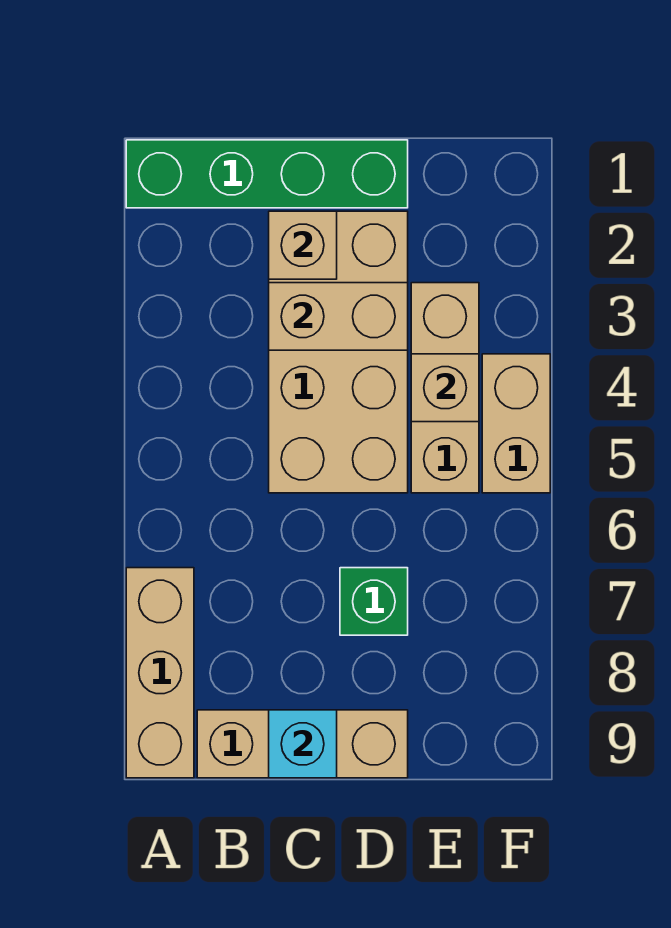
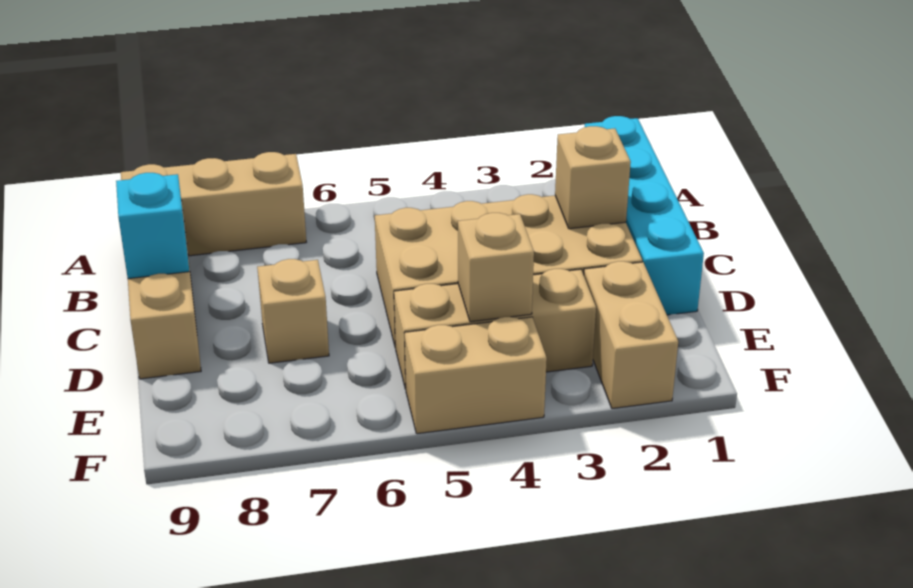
green brick A1:D1 level 1 -> cyan brick A1:D1 level 1
tan brick C3:D3 level 2 -> tan brick E2:F2 level 1
green brick D7 level 1 -> tan brick D7 level 1

